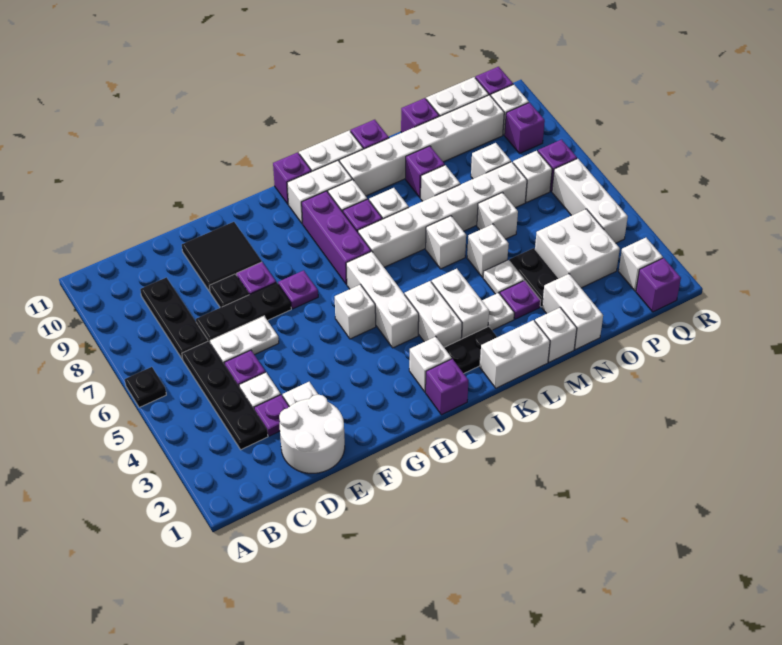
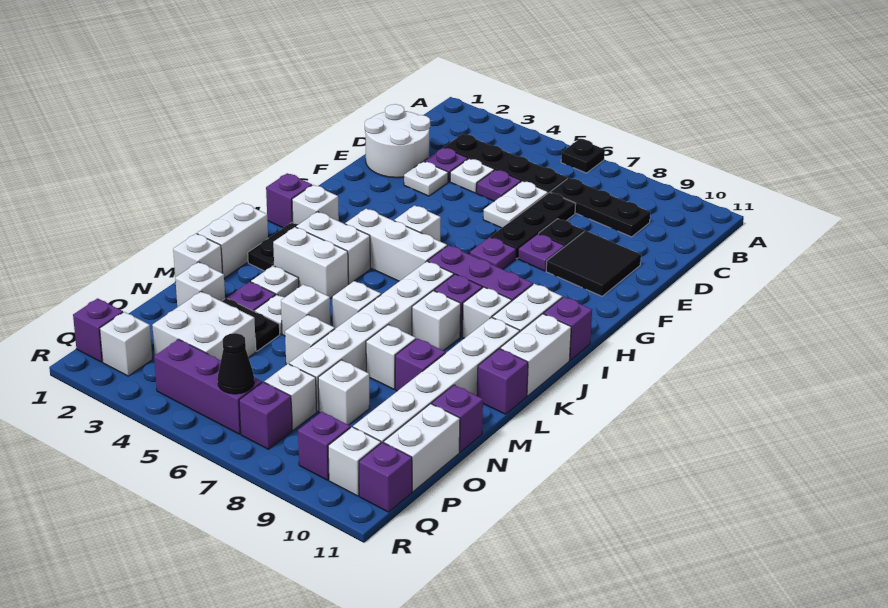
white brick N1:N2 level 1 -> white brick N2 level 1
white brick Q4:Q6 level 1 -> purple brick Q4:Q6 level 1
none -> black cone Q6 level 2

